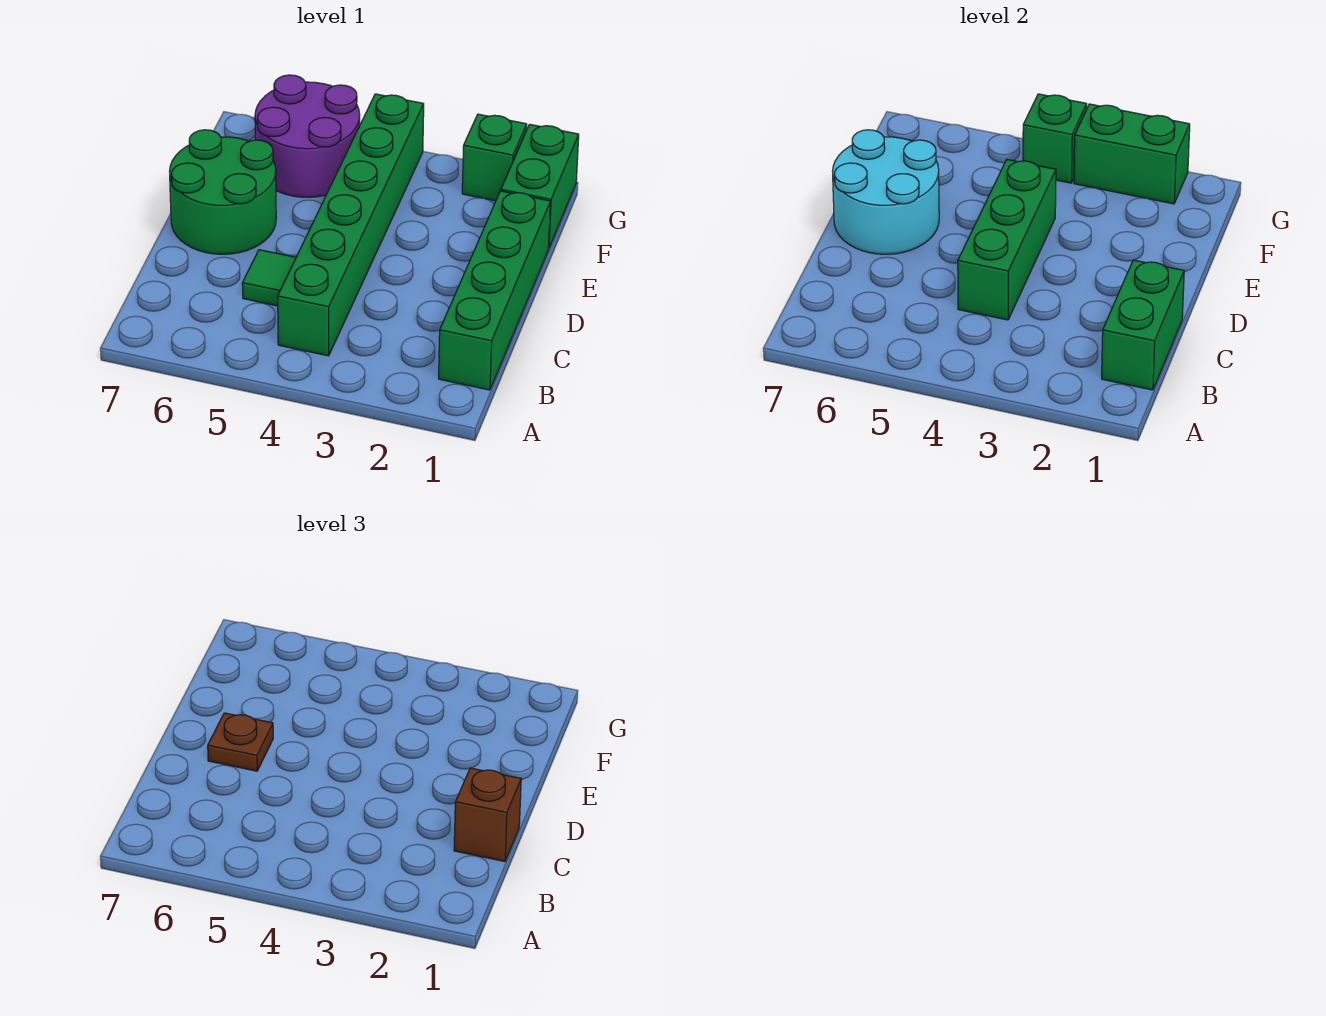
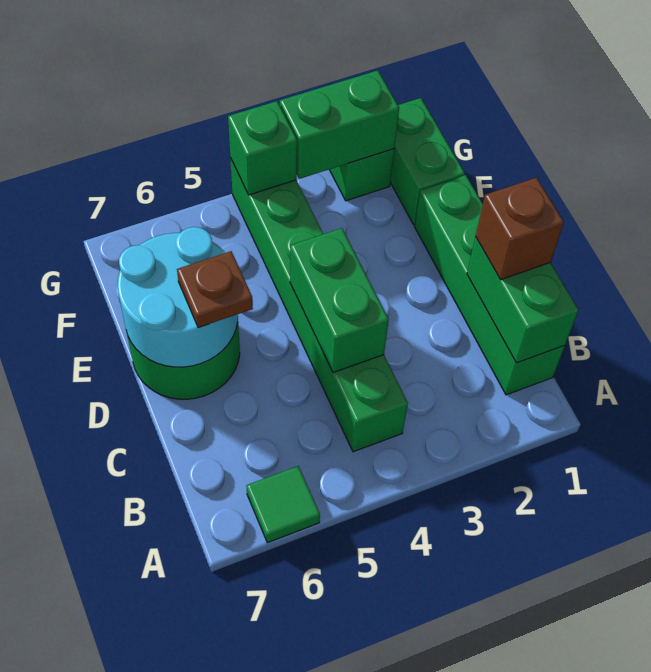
green brick C4:E4 level 2 -> green brick C4:D4 level 2
green tile C5 level 1 -> green tile A6 level 1
purple round brick F5:G6 level 1 -> none

